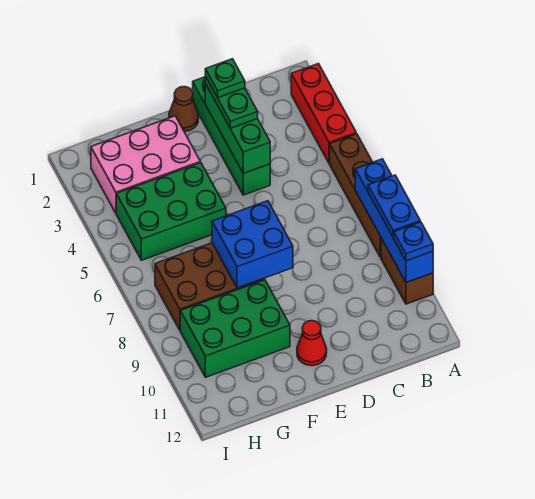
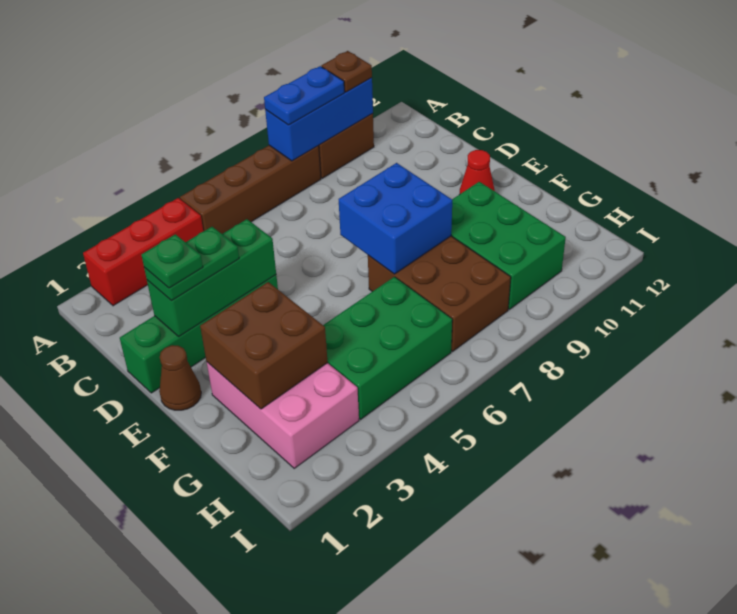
blue brick A7:A10 level 2 -> blue brick A8:A10 level 2
blue plate A10 level 3 -> brown plate A10 level 3
none -> brown brick F2:G3 level 2
green brick F4:H5 level 1 -> green brick G4:H6 level 1

